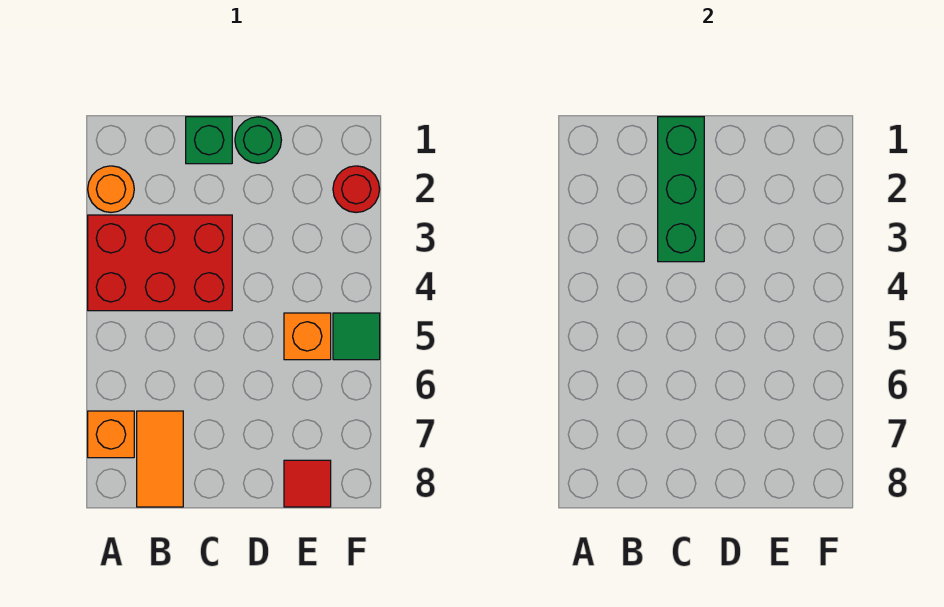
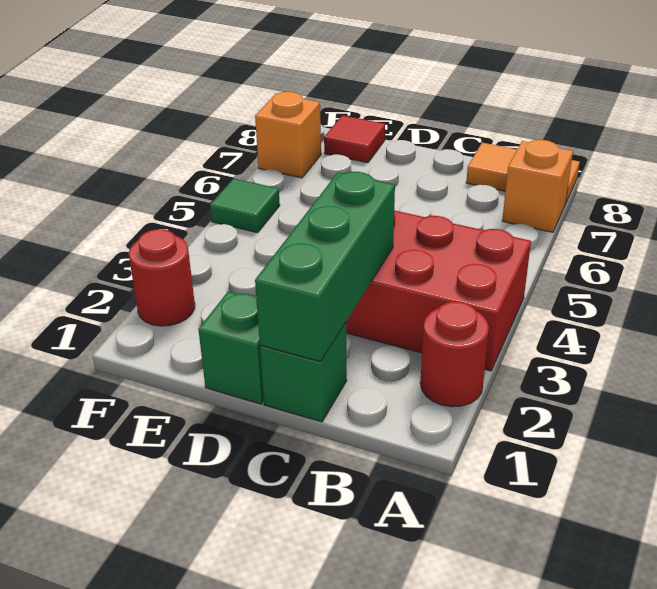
orange round brick A2 level 1 -> red round brick A2 level 1
orange tile B7:B8 level 1 -> orange tile A8:B8 level 1
green round brick D1 level 1 -> green brick D1 level 1
orange brick E5 level 1 -> orange brick F7 level 1

